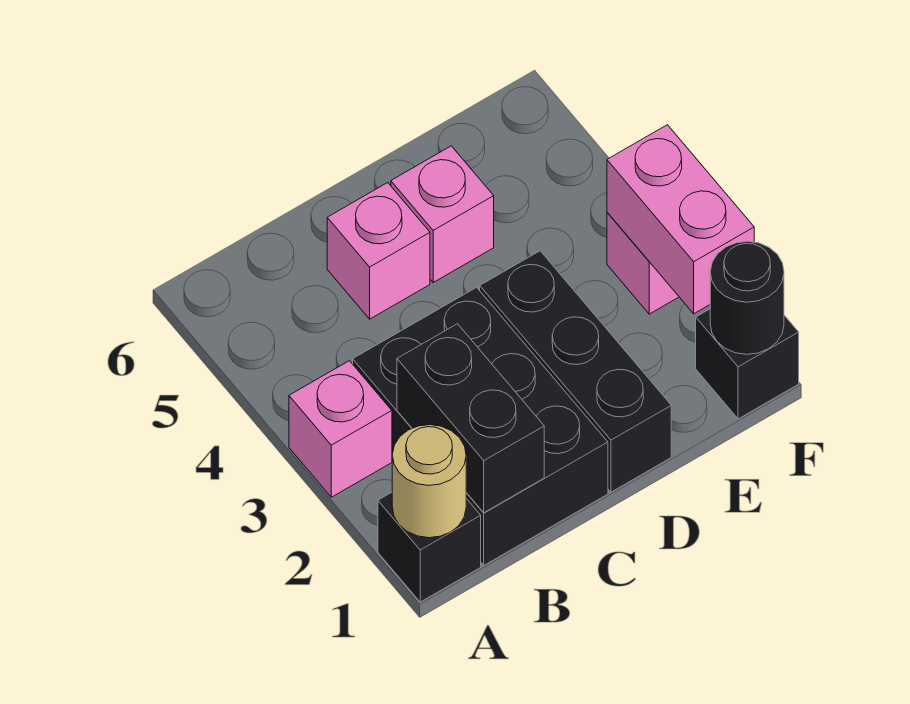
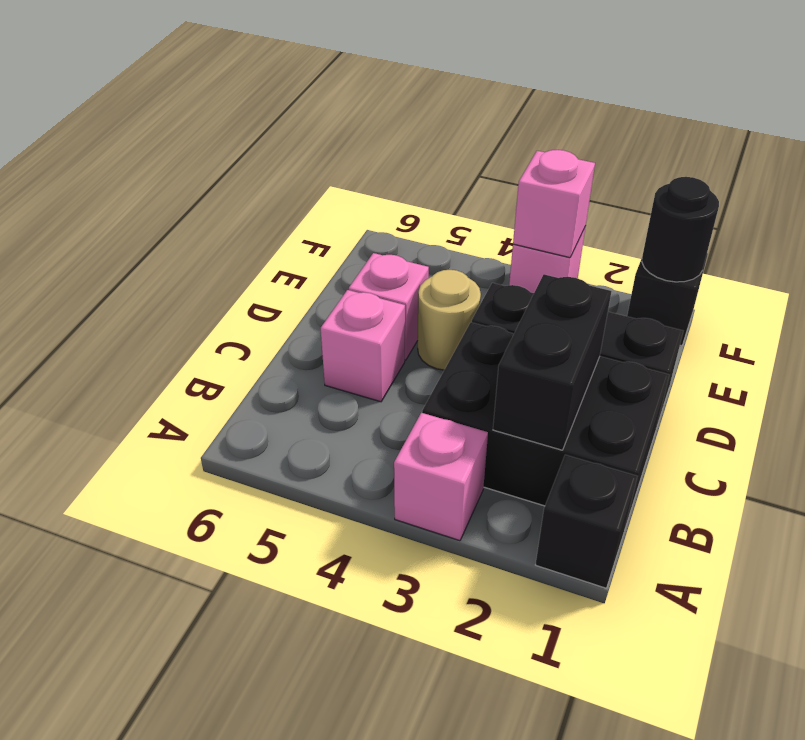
tan round brick A1 level 2 -> tan round brick D4 level 1
black brick B1:B2 level 2 -> black brick B2:C2 level 2
pink brick F2:F3 level 2 -> pink brick F3 level 2

